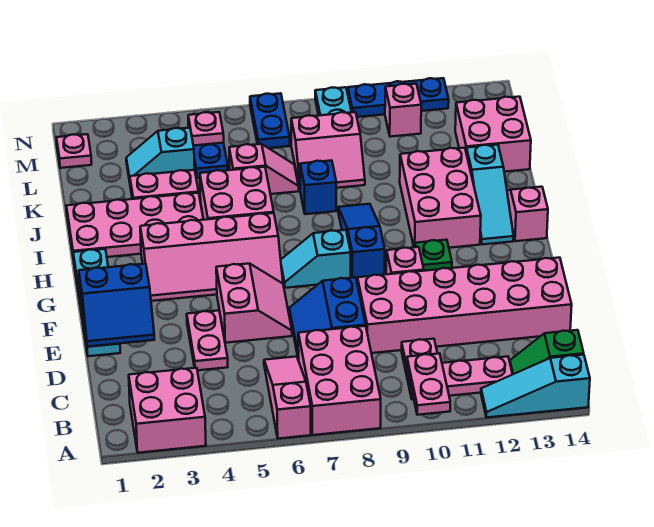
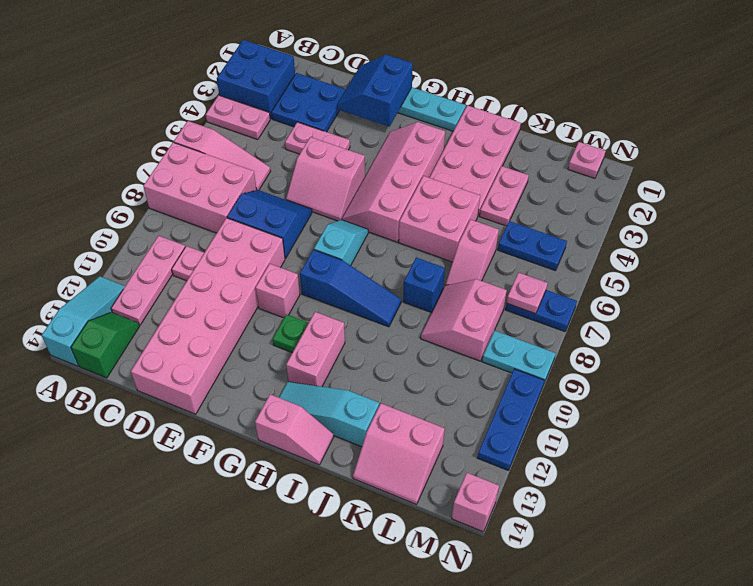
pink brick A2:B3 level 1 -> blue brick A2:B3 level 1
pink plate A10:B10 level 2 -> pink plate A4:B4 level 1
none -> blue plate C2:D3 level 1
pink brick H11:J12 level 1 -> pink brick H11:H12 level 1
pink brick K13:L14 level 1 -> pink slope K13:L14 level 1 top 13
cyan slope L3:L4 level 1 top 4 -> none
pink plate M5 level 2 -> pink plate M7 level 2
pink brick M11 level 1 -> pink brick N14 level 1

